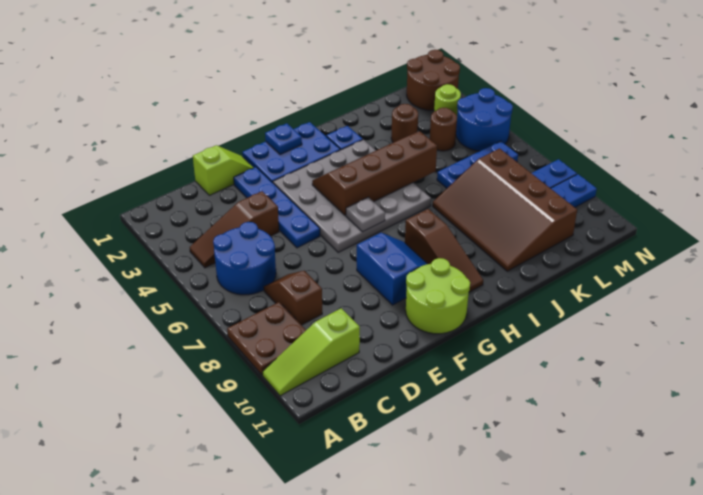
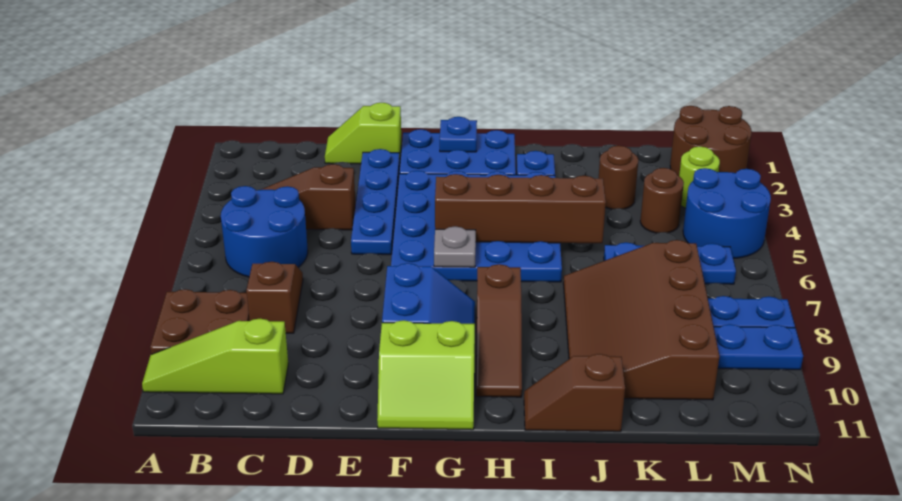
lime slope D1:E1 level 1 top D -> lime slope D1:E1 level 1 top E
grey plate F3:I6 level 1 -> blue plate F3:I6 level 1
lime round brick F10:G11 level 1 -> lime slope F10:G11 level 1 top 10
none -> brown slope I11:J11 level 1 top J

